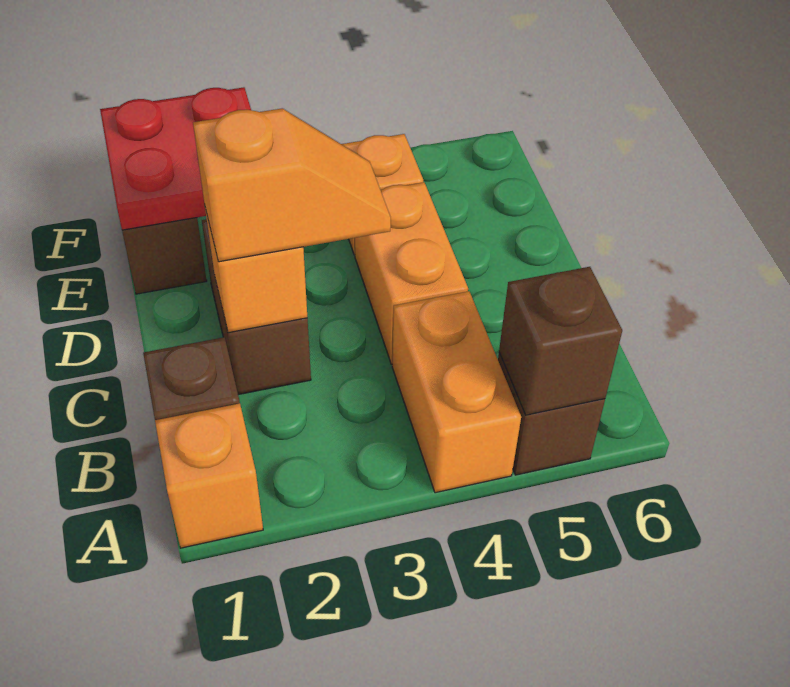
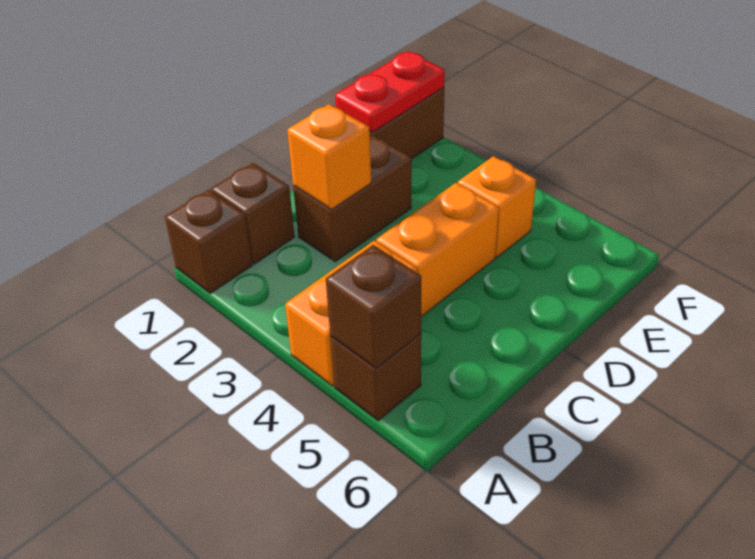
orange brick A1 level 1 -> brown brick A1 level 1
orange slope C2:C3 level 3 top 2 -> none
red plate E1:F2 level 2 -> red plate E1:F1 level 2

